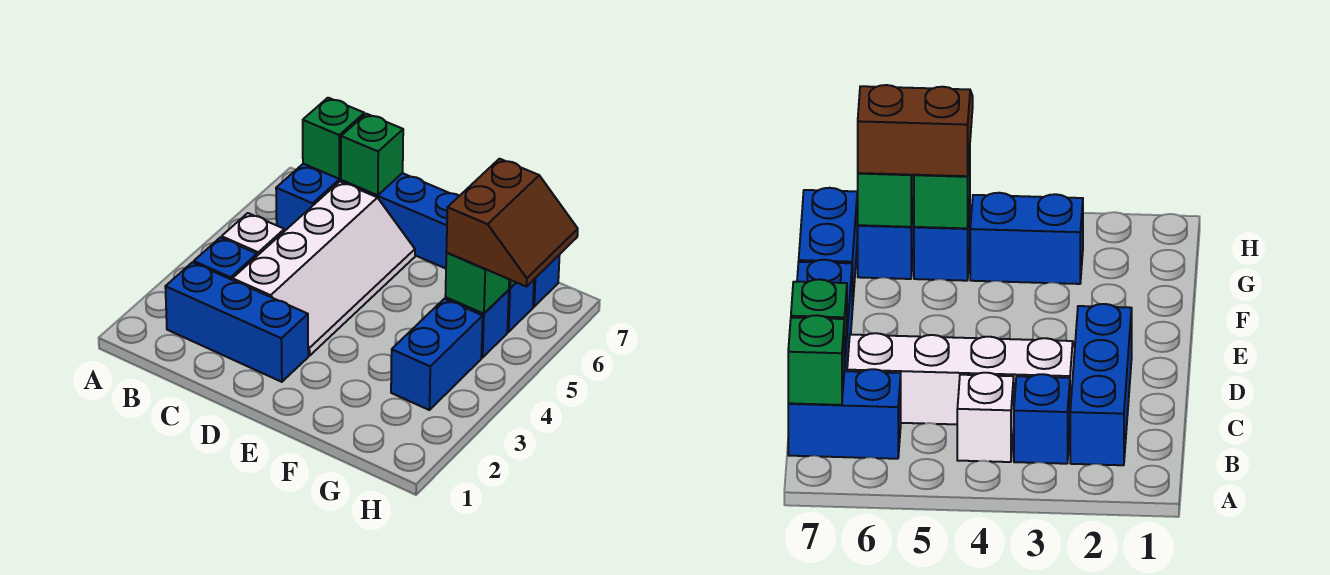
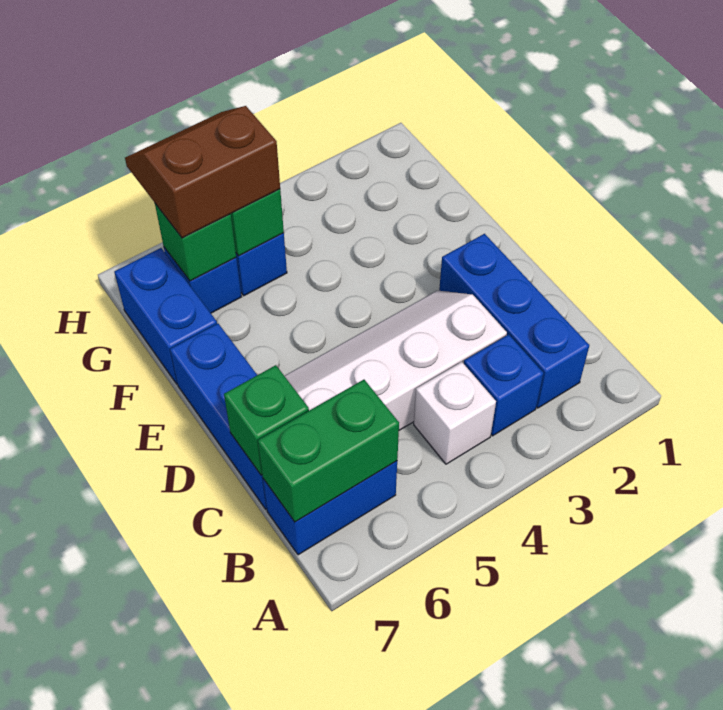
green brick B7 level 2 -> green brick B6:B7 level 2
blue brick G3:G4 level 1 -> none

